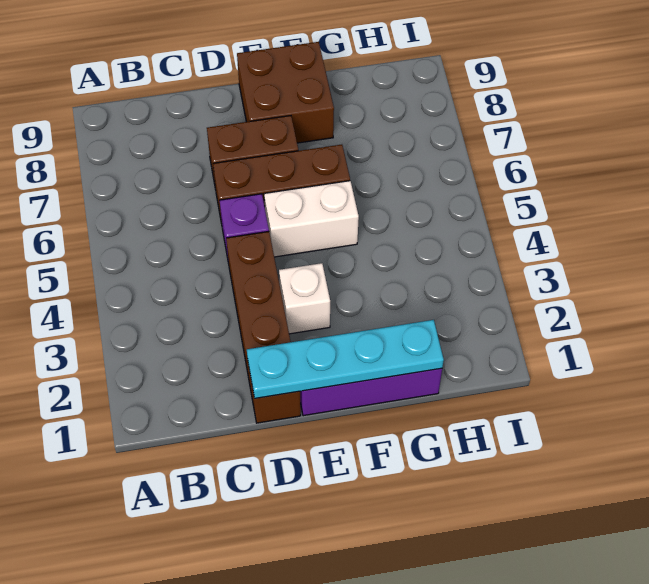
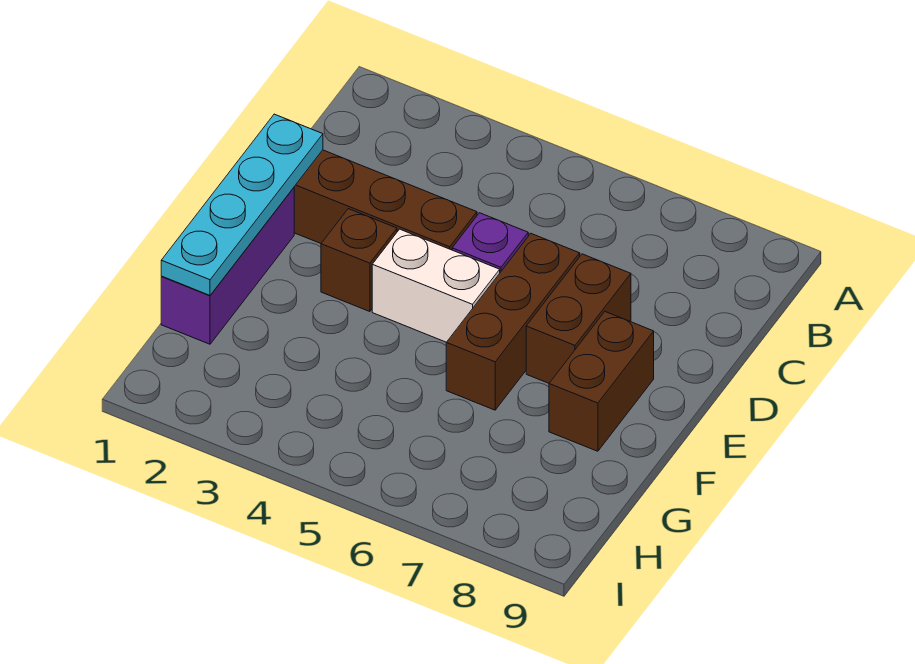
white brick E3 level 1 -> brown brick E3 level 1
white brick E5:F5 level 1 -> white brick E4:E5 level 1
brown brick E8:F9 level 1 -> brown brick E8:F8 level 1

